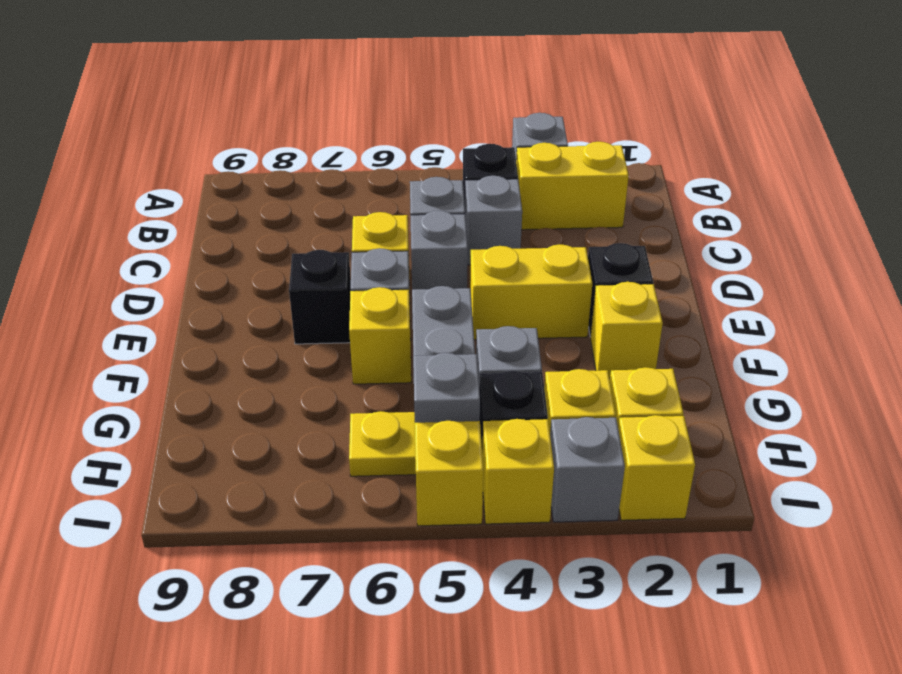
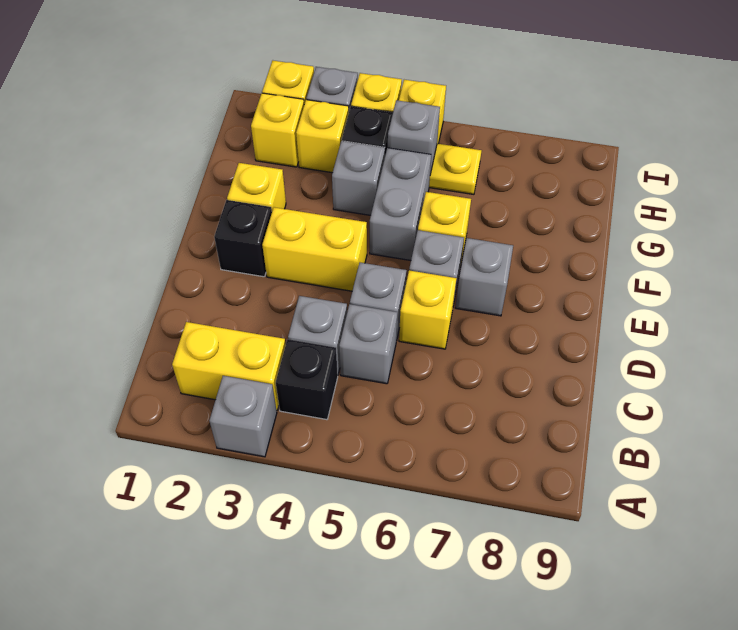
black brick E7 level 1 -> grey brick E7 level 1

